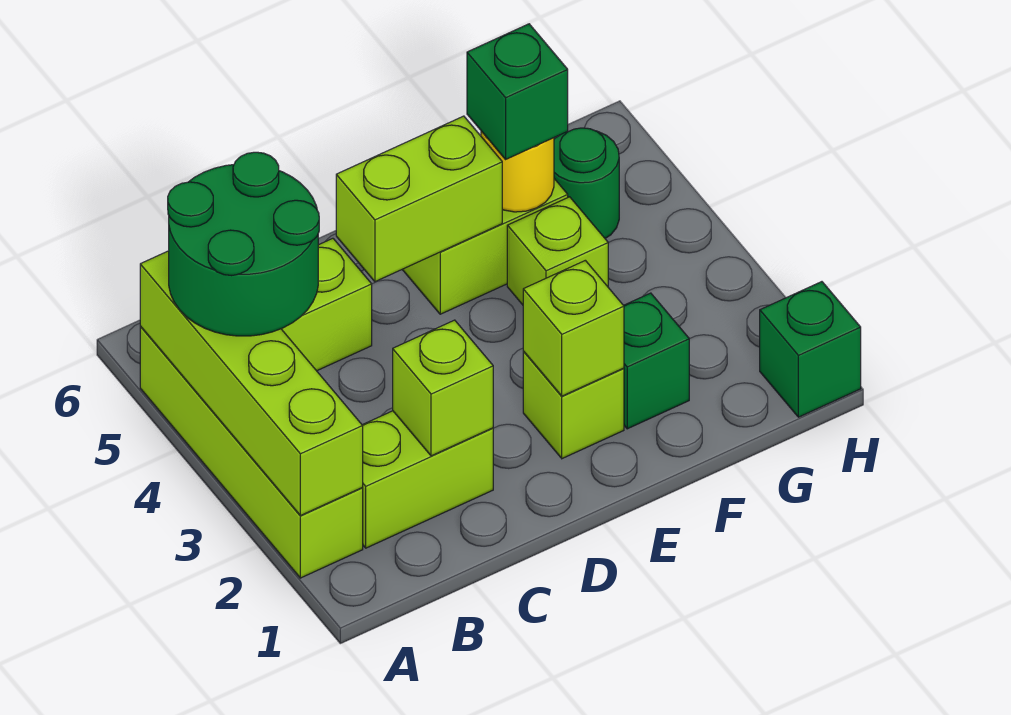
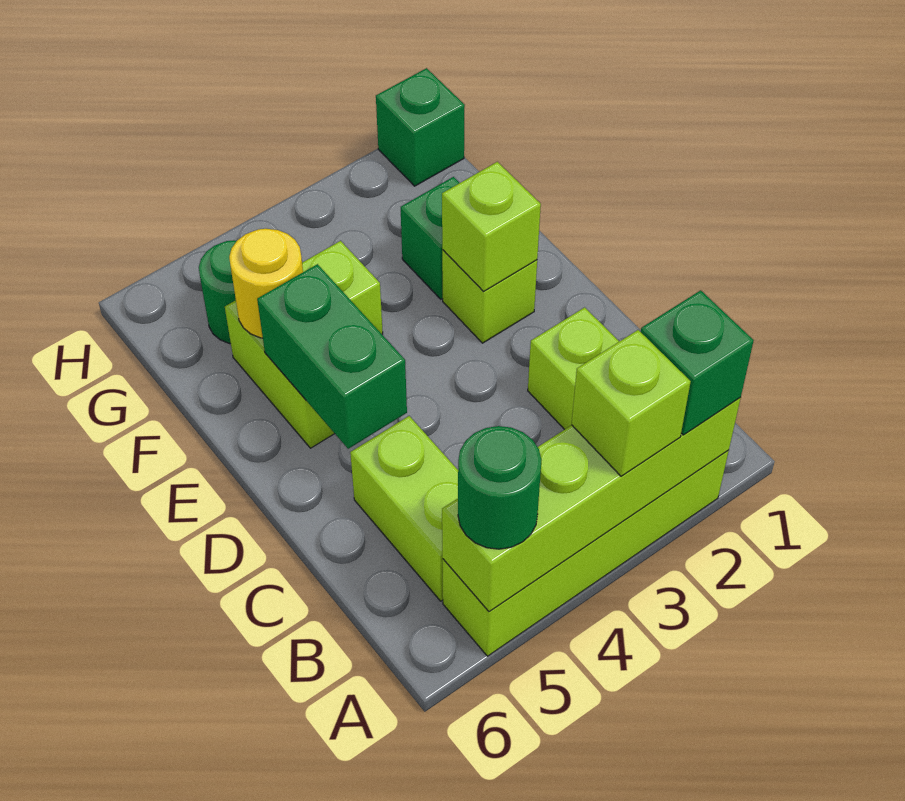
green round brick A4:B5 level 3 -> green round brick A5 level 3
lime brick C2 level 2 -> lime brick A3 level 3
lime brick D5:E5 level 2 -> green brick D5:E5 level 2
green brick F5 level 3 -> green brick A2 level 3

